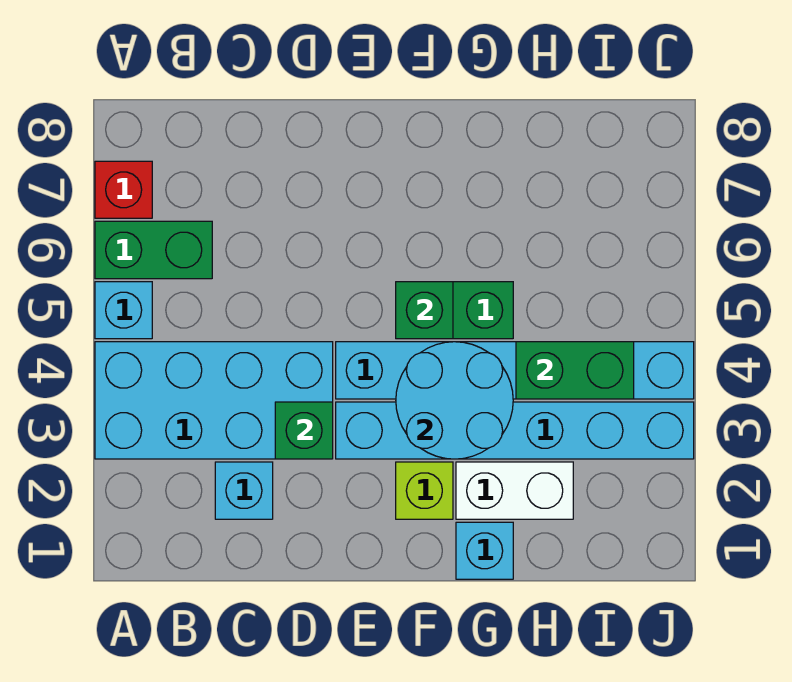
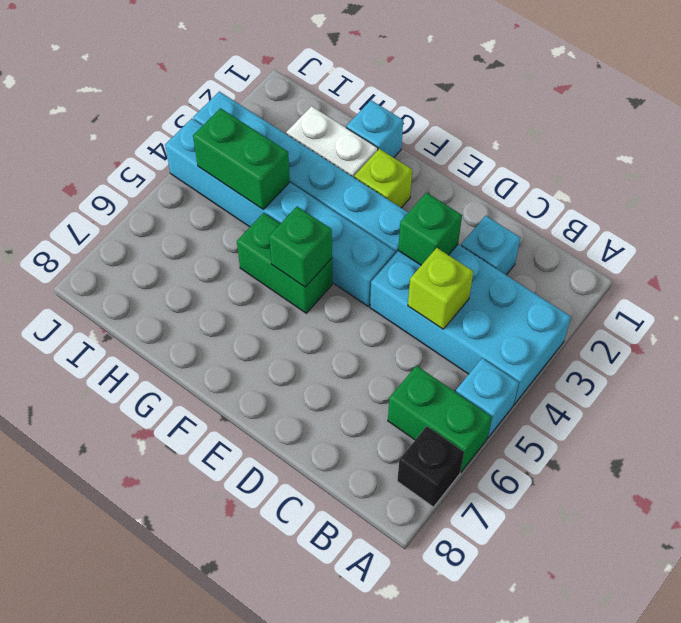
red brick A7 level 1 -> black brick A7 level 1
none -> lime brick C4 level 2
cyan round brick F3:G4 level 2 -> none

